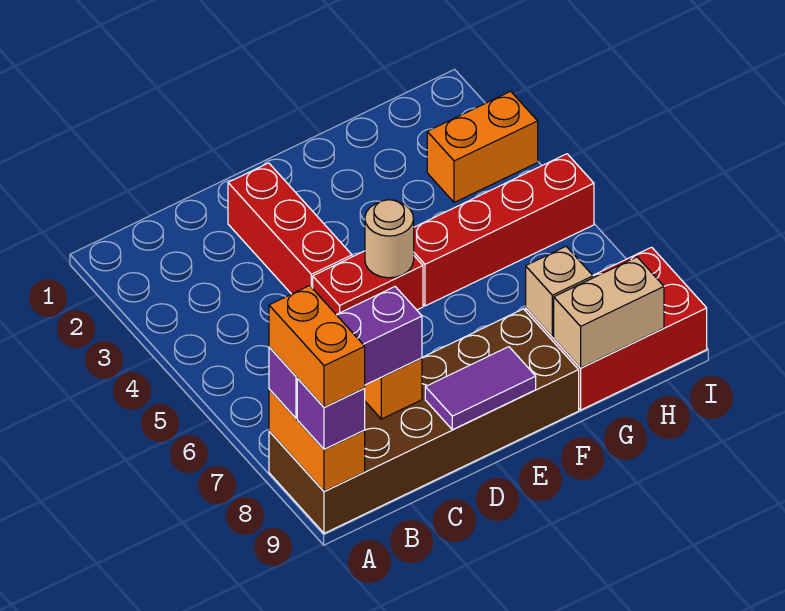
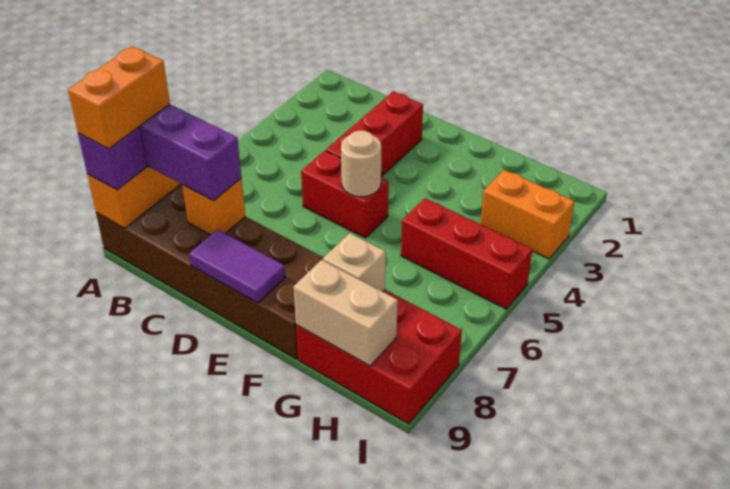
red brick F5:I5 level 1 -> red brick G5:I5 level 1

